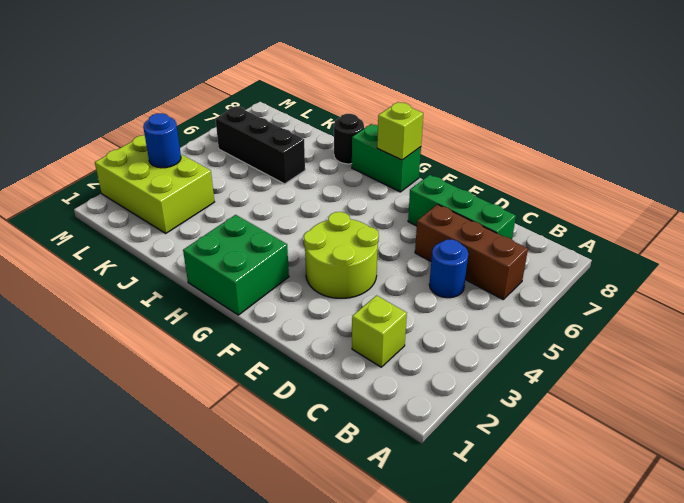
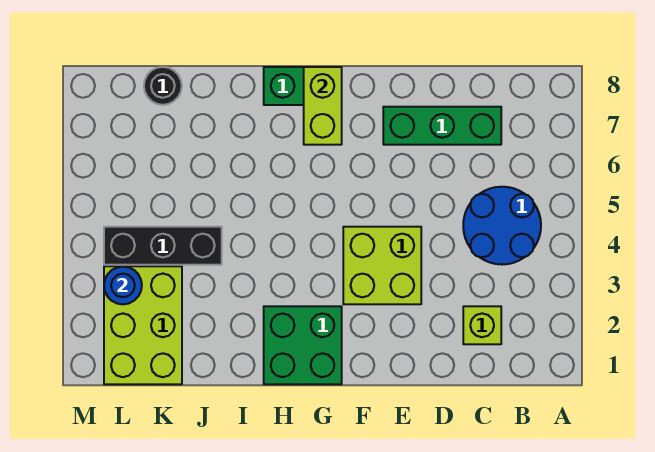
brown brick B6:D6 level 1 -> none
blue round brick C5 level 1 -> blue round brick B4:C5 level 1
lime round brick E3:F4 level 1 -> lime brick E3:F4 level 1
lime brick G8 level 2 -> lime brick G7:G8 level 2
black round brick I8 level 1 -> black round brick K8 level 1
black brick J6:L6 level 1 -> black brick J4:L4 level 1
lime brick K2:M3 level 1 -> lime brick K1:L3 level 1

